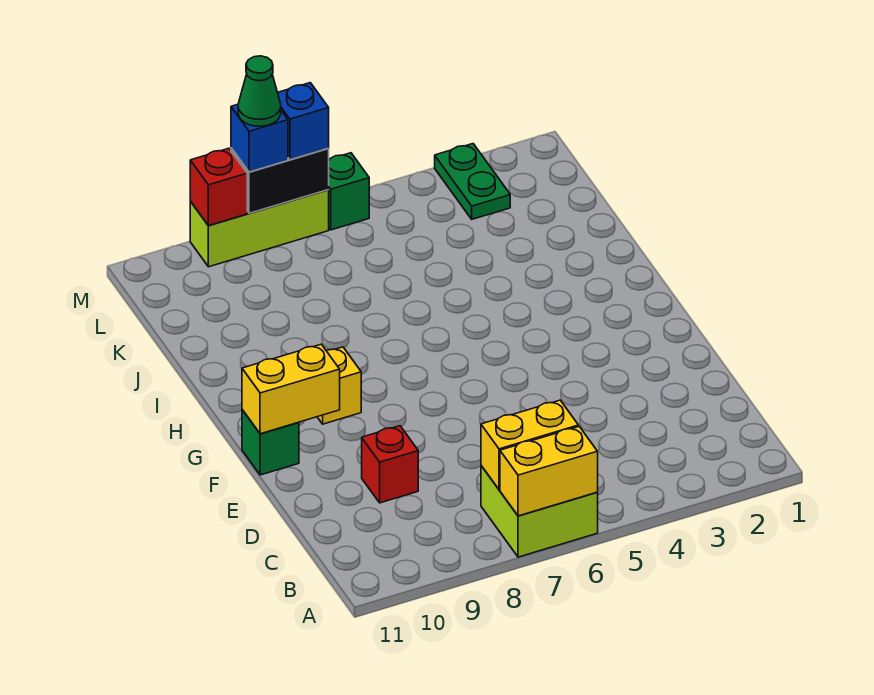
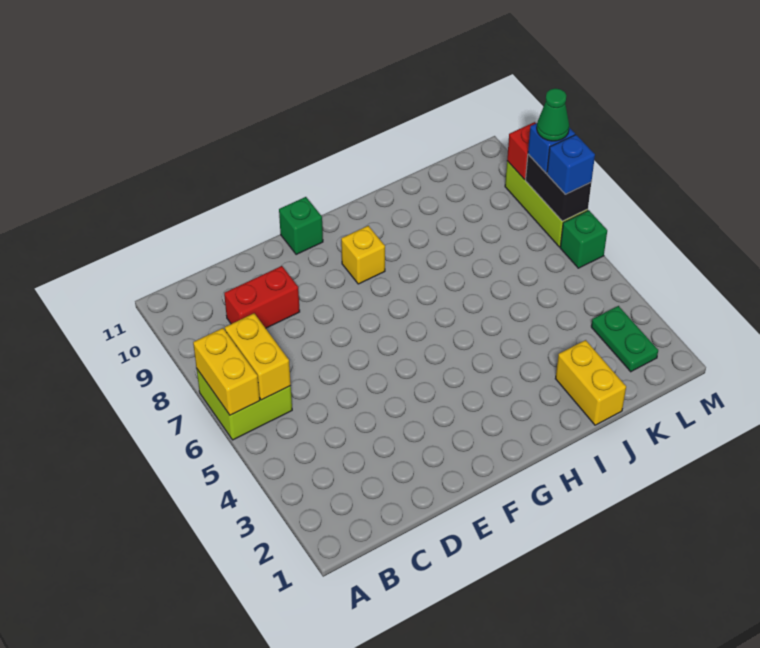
red brick D9 level 1 -> red brick C9:D9 level 1
yellow brick F10:F11 level 2 -> yellow brick J1:J2 level 1
green plate L3:M3 level 1 -> green plate L2:L3 level 1

